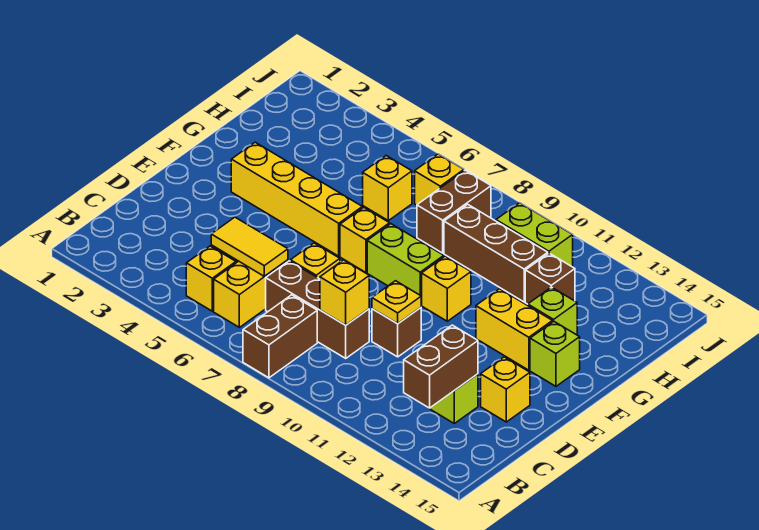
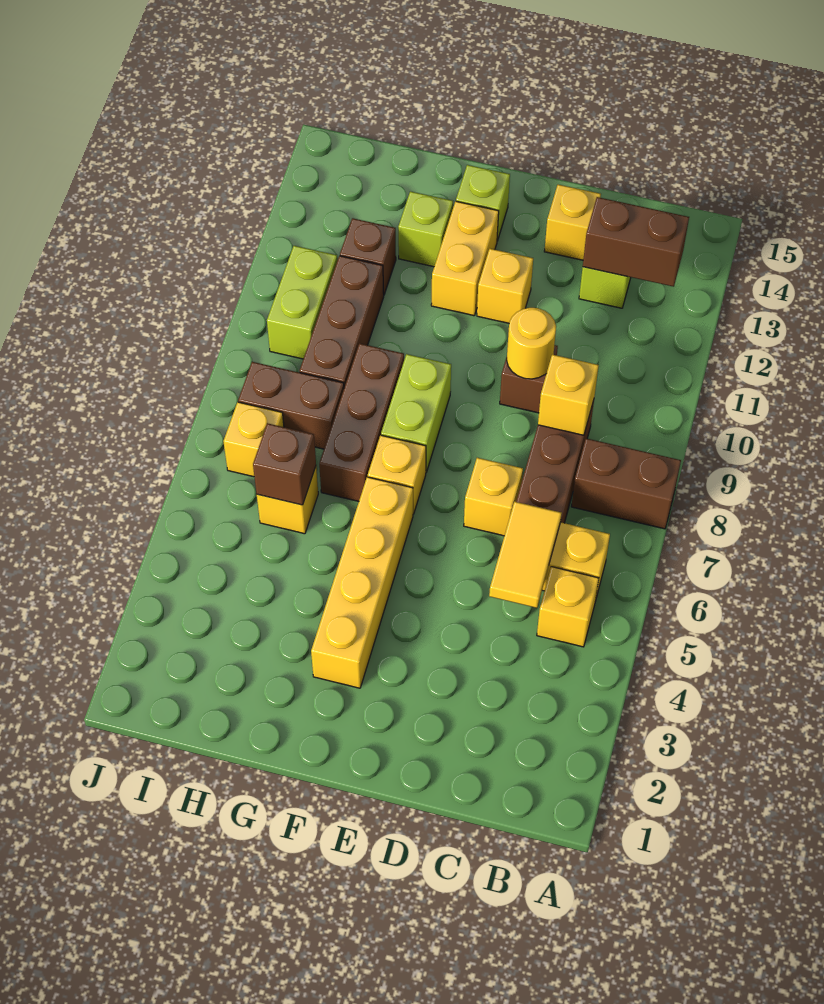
yellow plate D10 level 2 -> yellow round brick D10 level 2
yellow brick F10 level 1 -> yellow brick E12 level 1
none -> brown brick G7:G9 level 1
none -> brown brick H6 level 2

